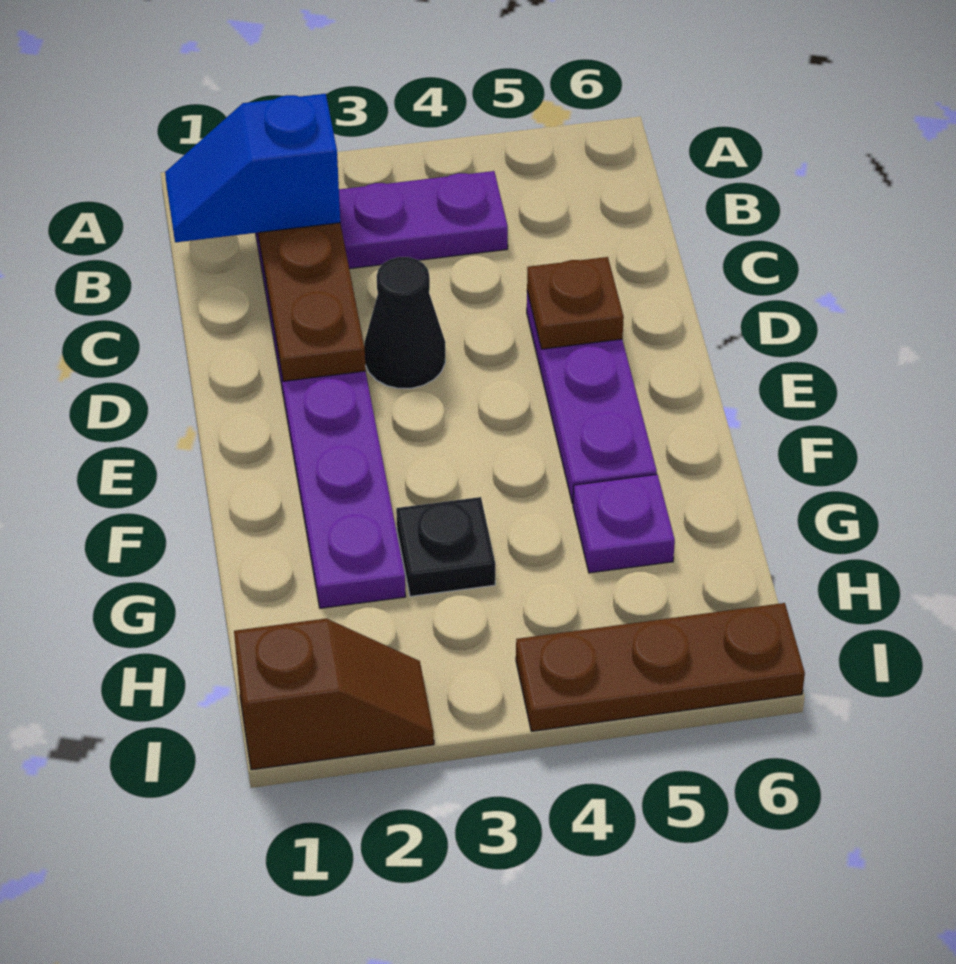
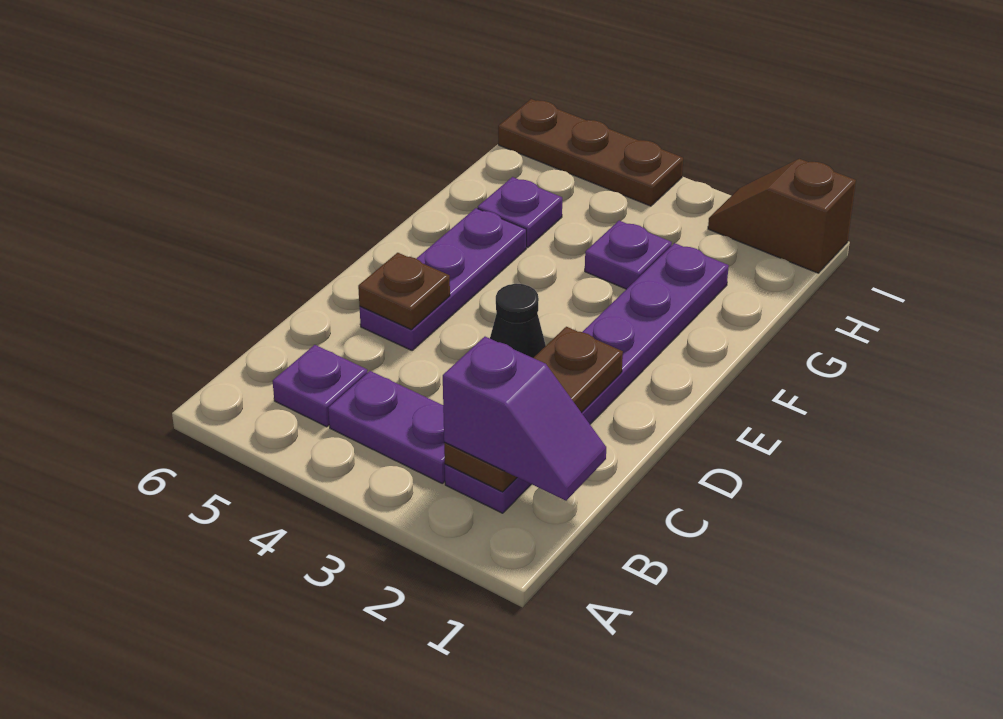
blue slope B1:B2 level 3 top 2 -> purple slope B1:B2 level 3 top 2
none -> purple plate B5 level 1
black plate G3 level 1 -> purple plate G3 level 1

